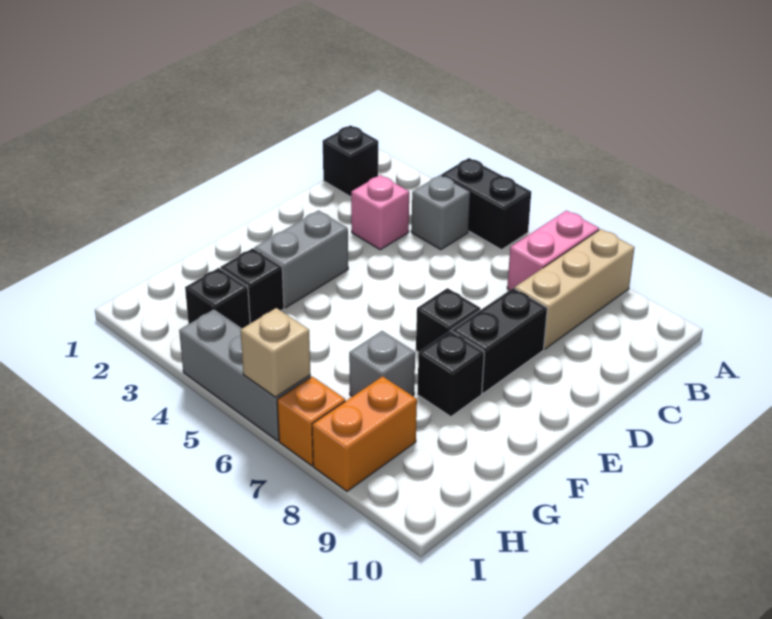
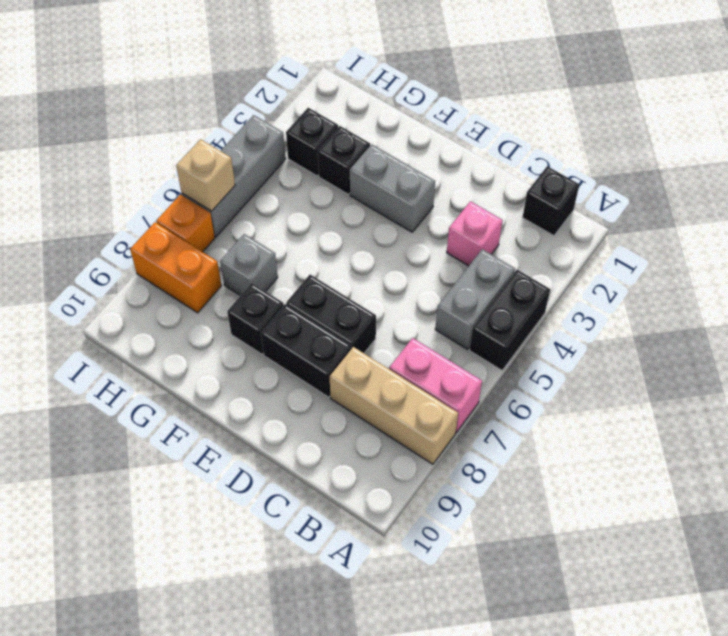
grey brick B4 level 1 -> grey brick B4:B5 level 1
black brick E7 level 1 -> black brick D7:E7 level 1

